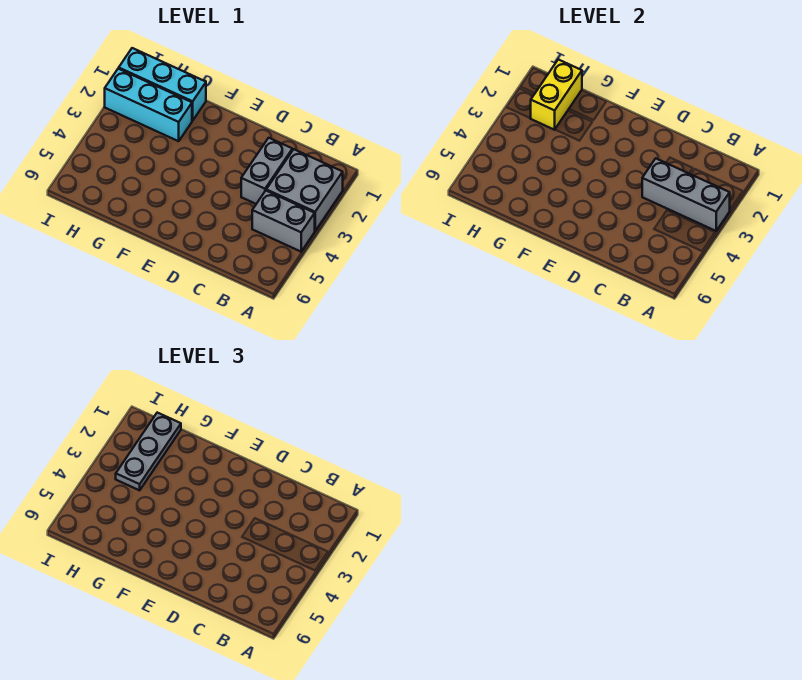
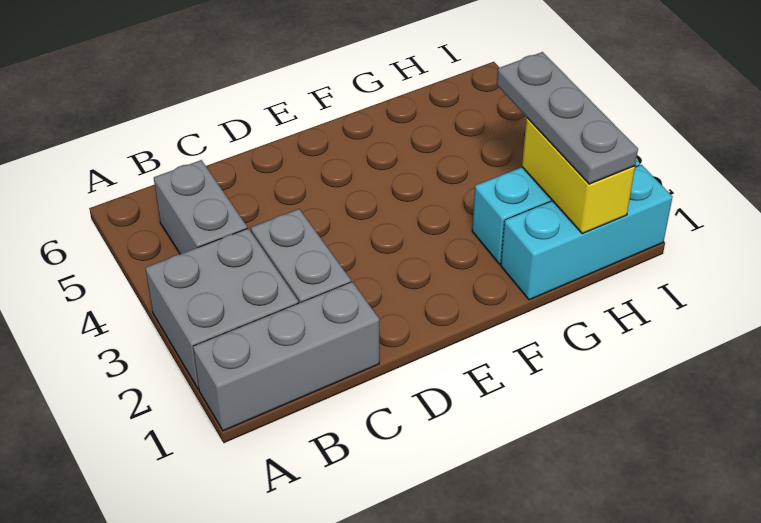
grey brick A3:C3 level 2 -> grey brick A1:C1 level 1
grey brick A4:B4 level 1 -> grey brick B4:B5 level 1

